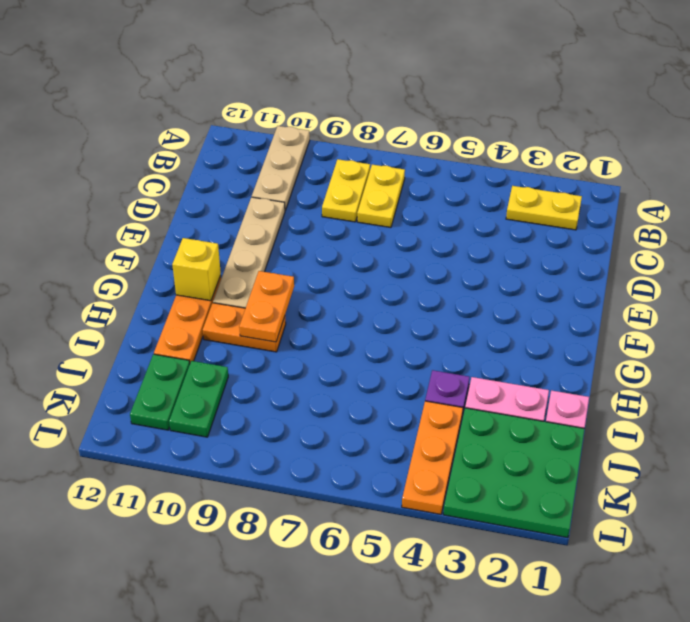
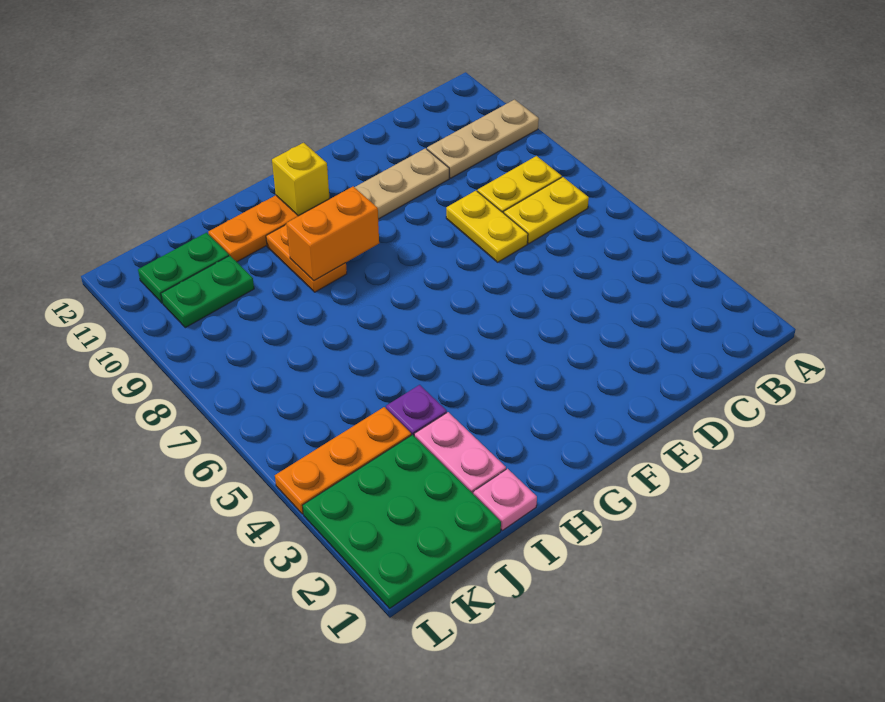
yellow plate B2:B3 level 1 -> yellow plate D7:D8 level 1
orange plate G9:H9 level 2 -> orange brick G9:H9 level 2

